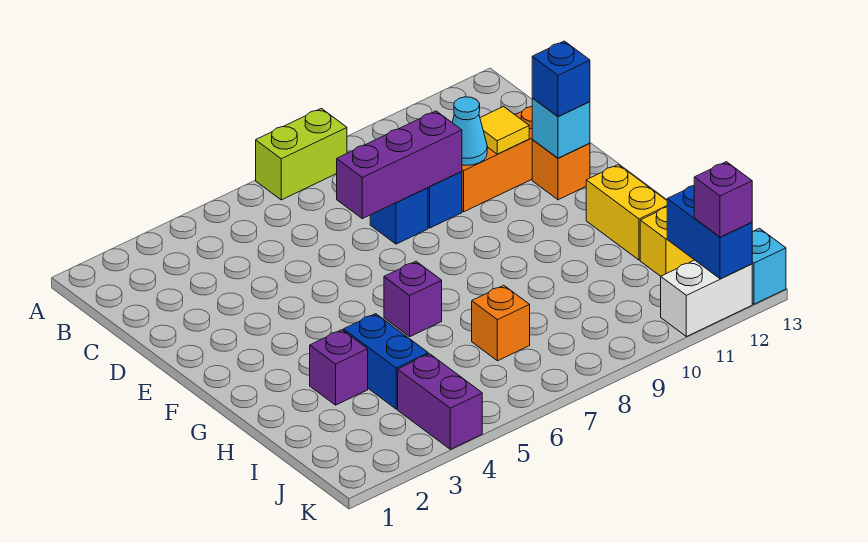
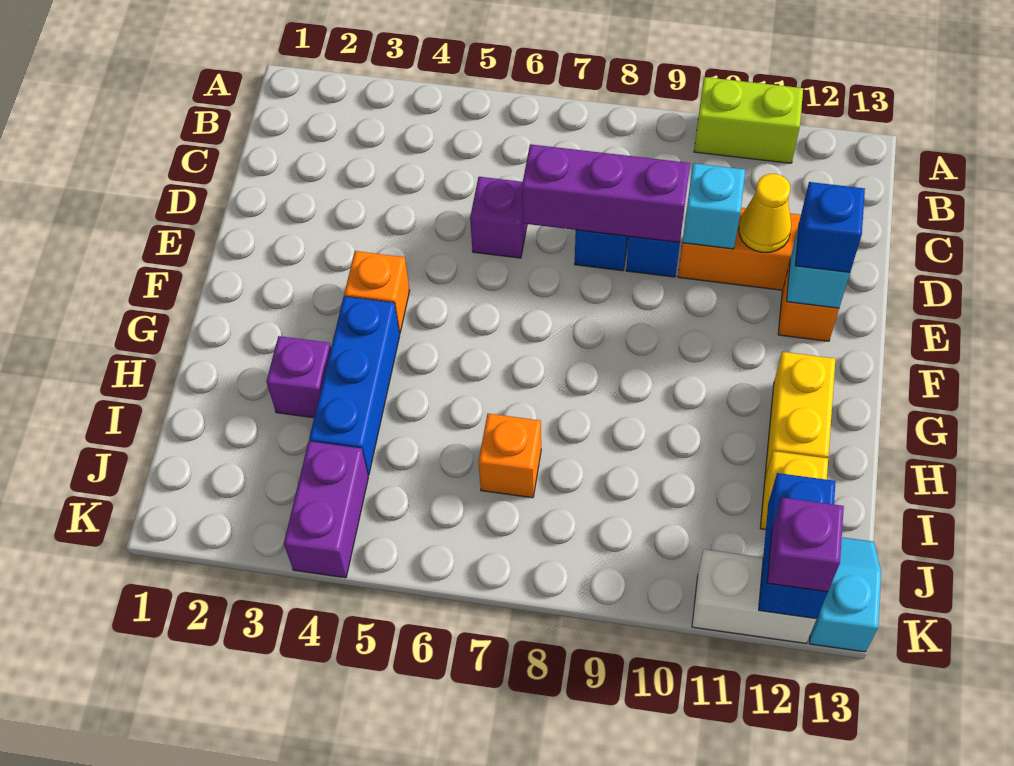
lime brick A7:A8 level 1 -> lime brick A10:A11 level 1
cyan cone D10 level 2 -> cyan brick D10 level 2
yellow tile D11 level 2 -> yellow cone D11 level 2
none -> orange brick F4 level 1
purple brick G6 level 1 -> purple brick D6 level 1
blue brick H4:I4 level 1 -> blue brick G4:I4 level 1

